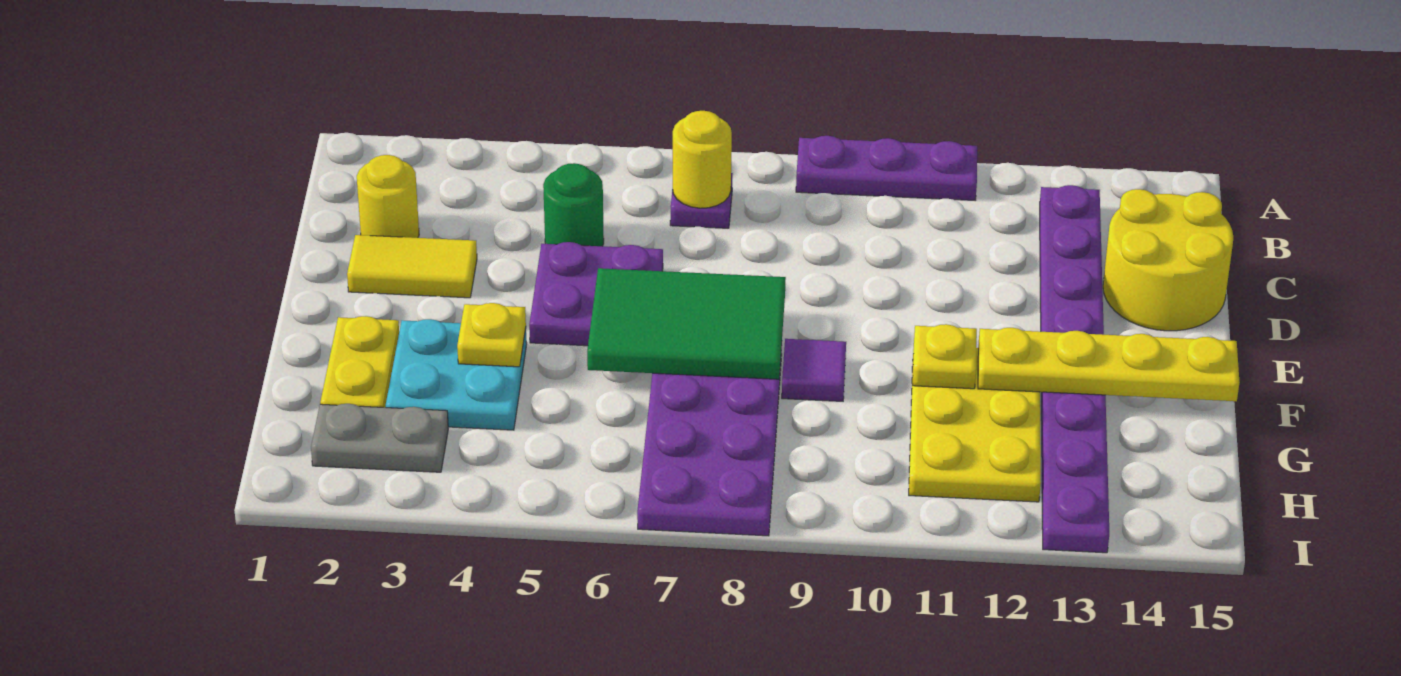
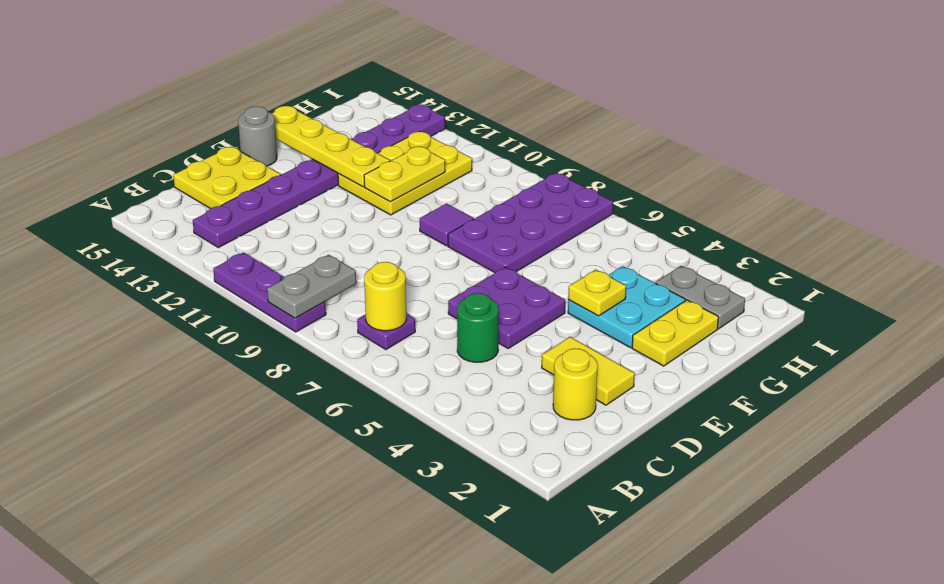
none -> grey plate A9:B9 level 2
yellow round brick C14:D15 level 1 -> yellow plate C14:D15 level 1
green tile E6:F8 level 2 -> none
none -> grey round brick E15 level 1
yellow plate F11 level 2 -> yellow plate F11:G11 level 2

